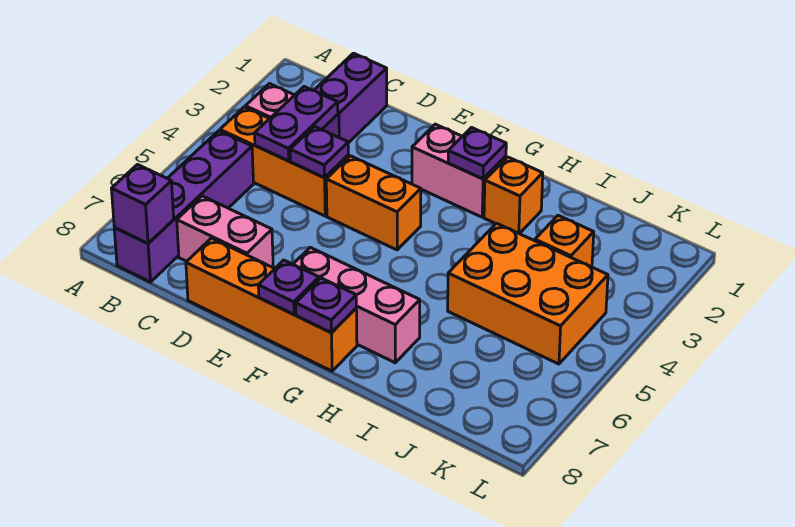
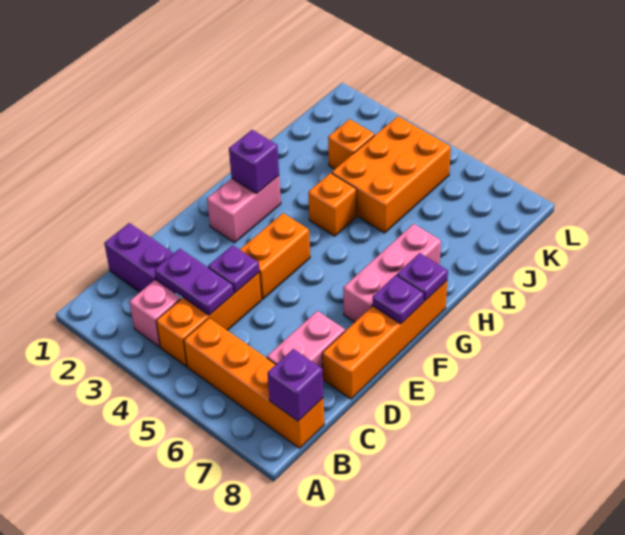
purple brick B5:B8 level 1 -> orange brick B5:B8 level 1
purple plate G2 level 2 -> purple brick G2 level 2
orange brick H2 level 1 -> orange brick H4 level 1

